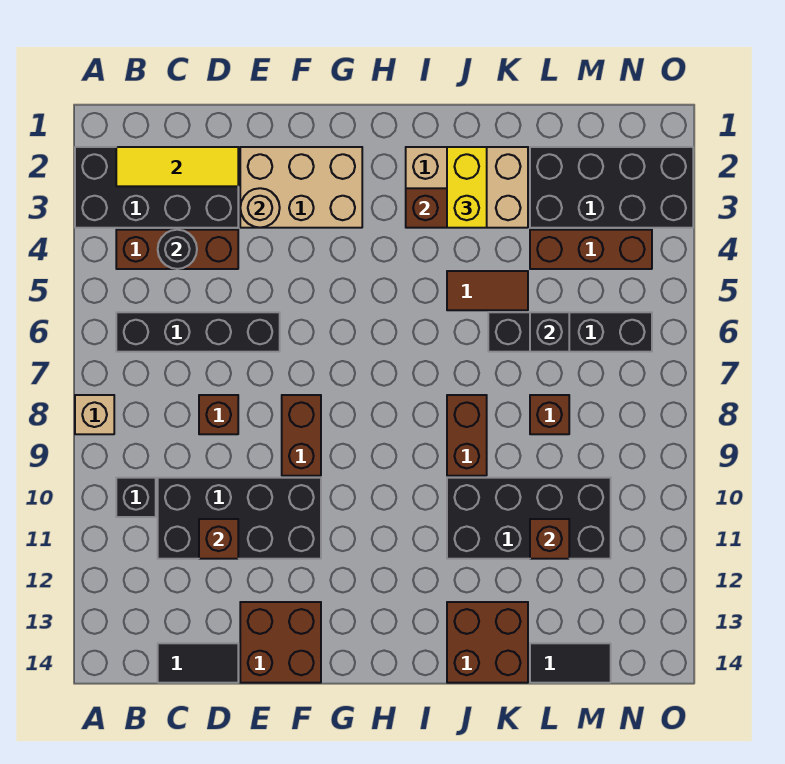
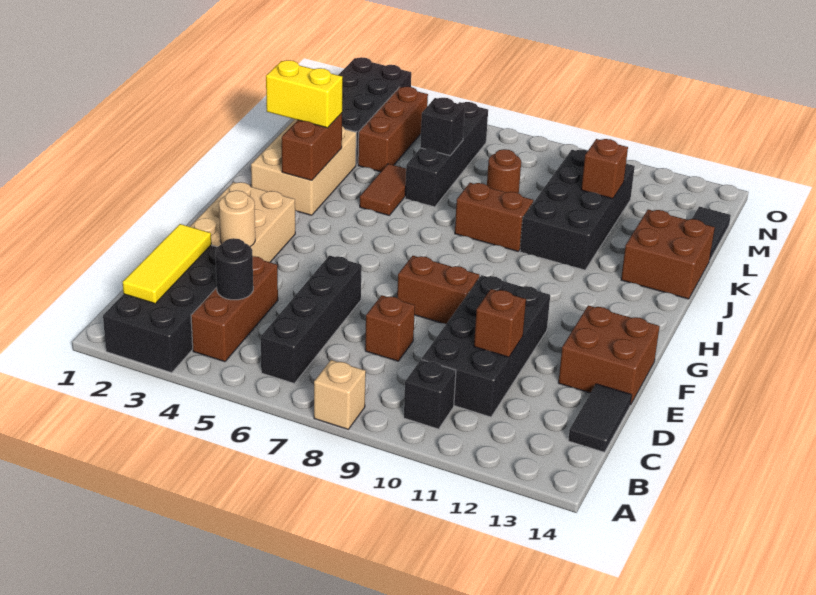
brown brick L8 level 1 -> brown round brick L8 level 1

